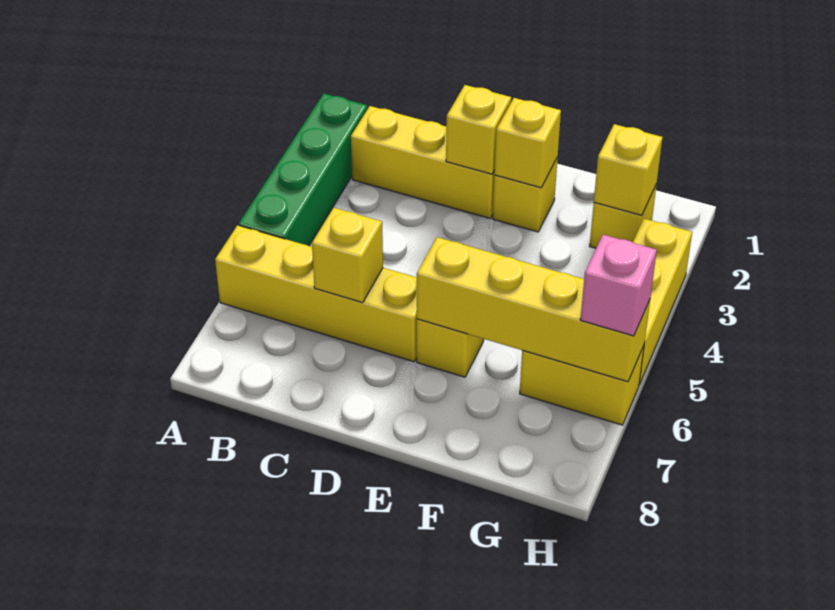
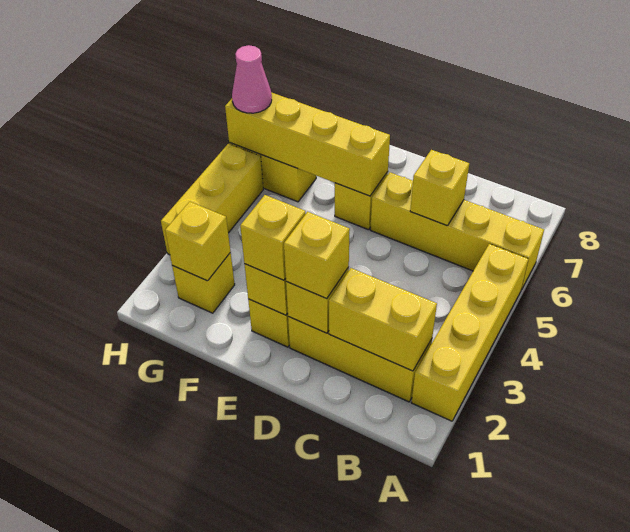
green brick A2:A5 level 1 -> yellow brick A2:A5 level 1
none -> yellow brick B2:C2 level 2
none -> yellow brick D2 level 3
none -> yellow brick E2 level 3
pink brick H6 level 3 -> pink cone H6 level 3

